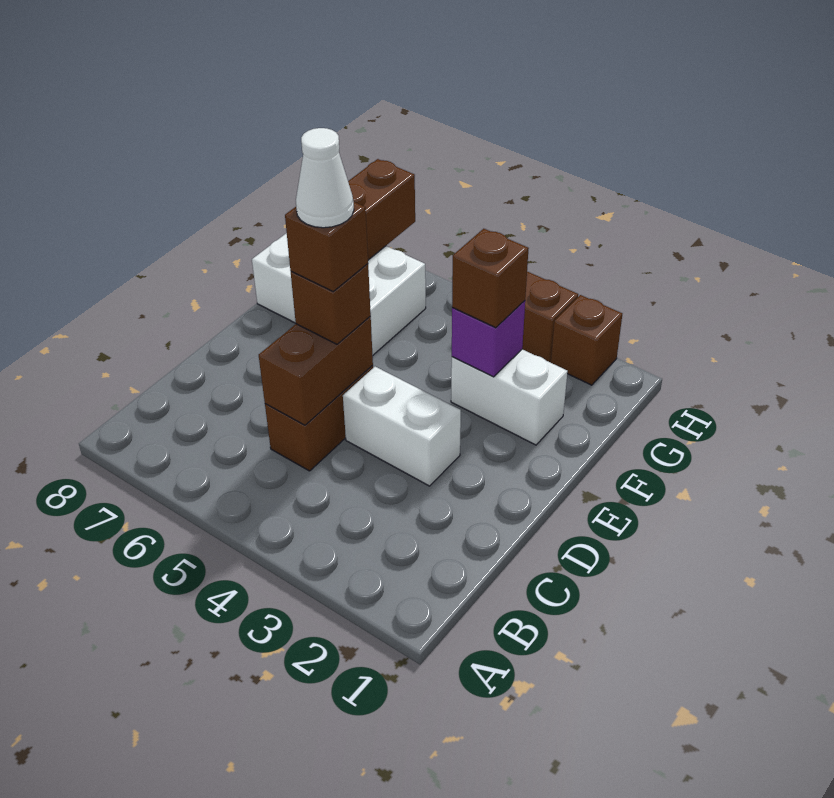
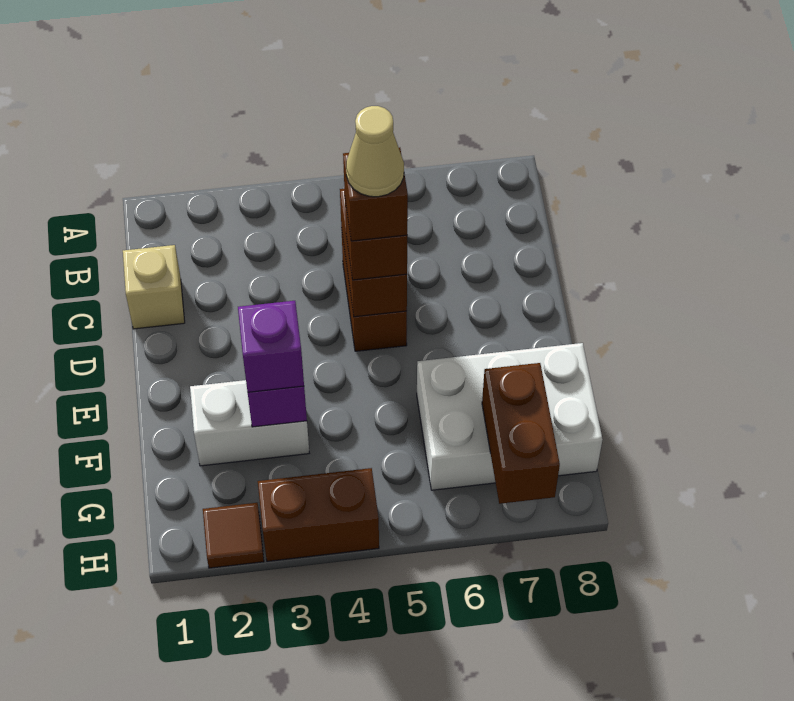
none -> tan brick C1 level 1
white brick D3:D4 level 1 -> none
white cone D5 level 5 -> tan cone D5 level 5
brown brick F3 level 3 -> purple brick F3 level 3
brown brick H2 level 1 -> brown tile H2 level 1

